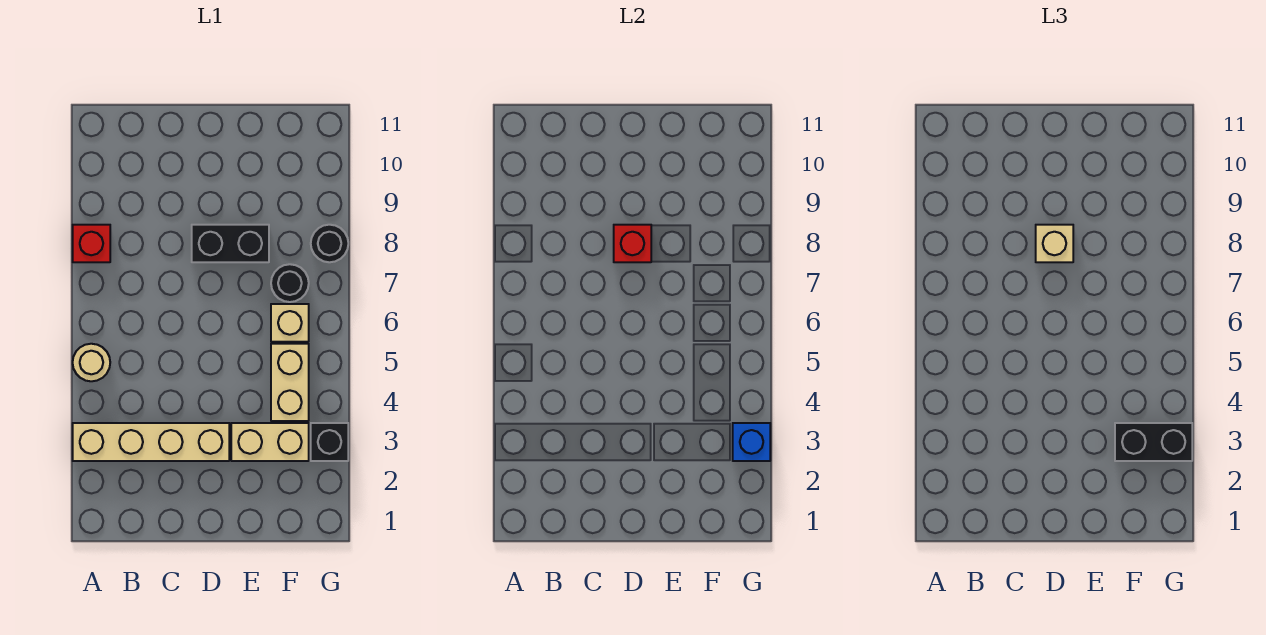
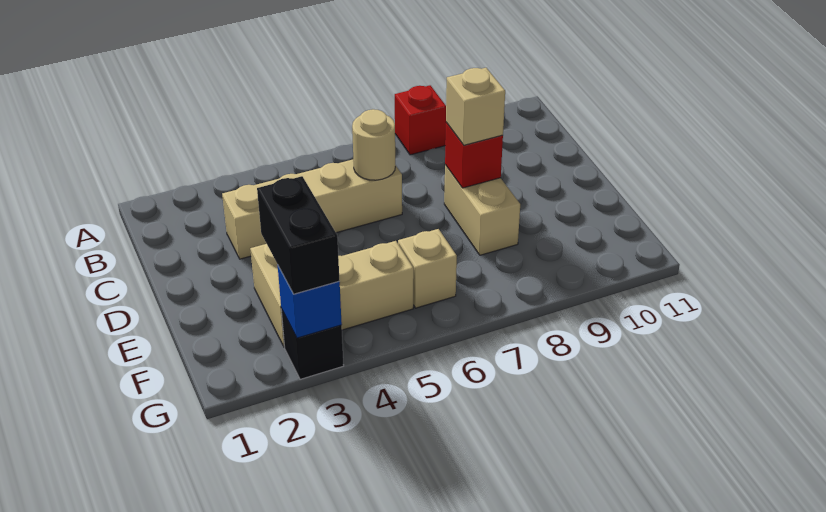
tan brick A3:D3 level 1 -> tan brick C3:C6 level 1
tan round brick A5 level 1 -> tan round brick C6 level 2
black brick D8:E8 level 1 -> tan brick D8:E8 level 1
black round brick F7 level 1 -> none
black round brick G8 level 1 -> none

